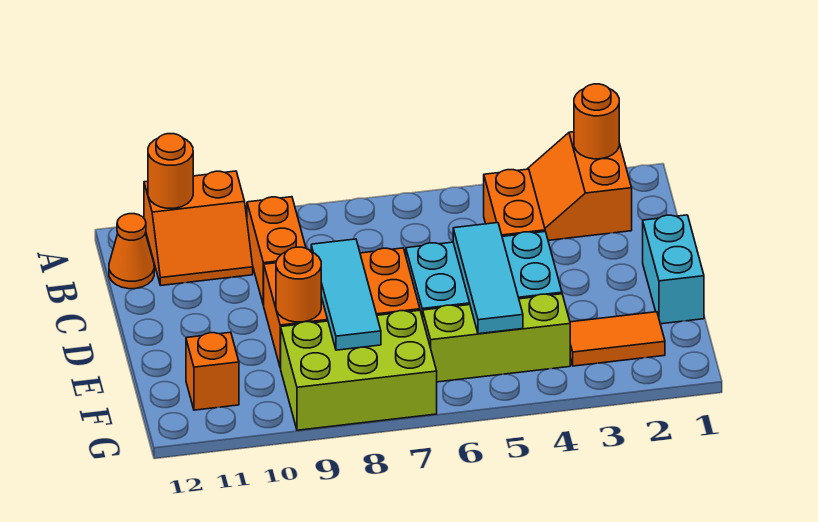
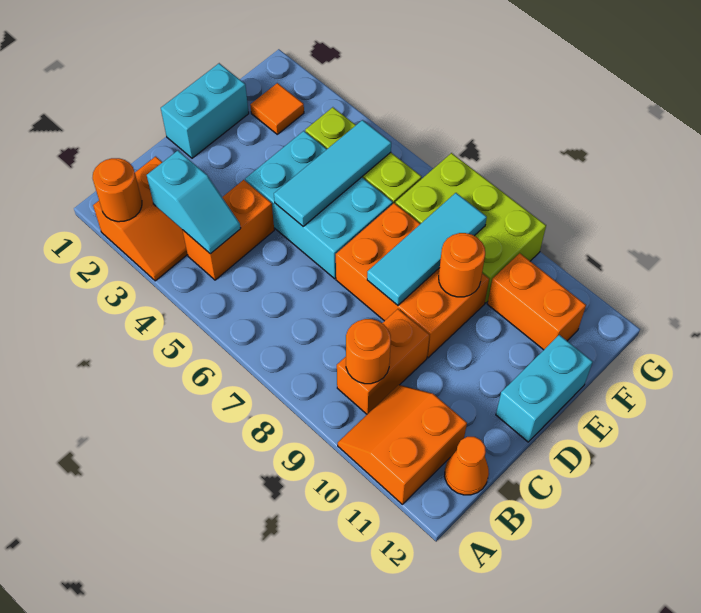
orange slope A10:B11 level 1 top A -> orange slope A10:B11 level 1 top 11
orange round brick A11 level 2 -> orange round brick B9 level 2
none -> cyan slope B3:B4 level 2 top 3
none -> cyan brick D12:E12 level 1
orange tile F2:F3 level 1 -> orange tile F2 level 1
orange brick F11 level 1 -> orange brick F10:F11 level 1

